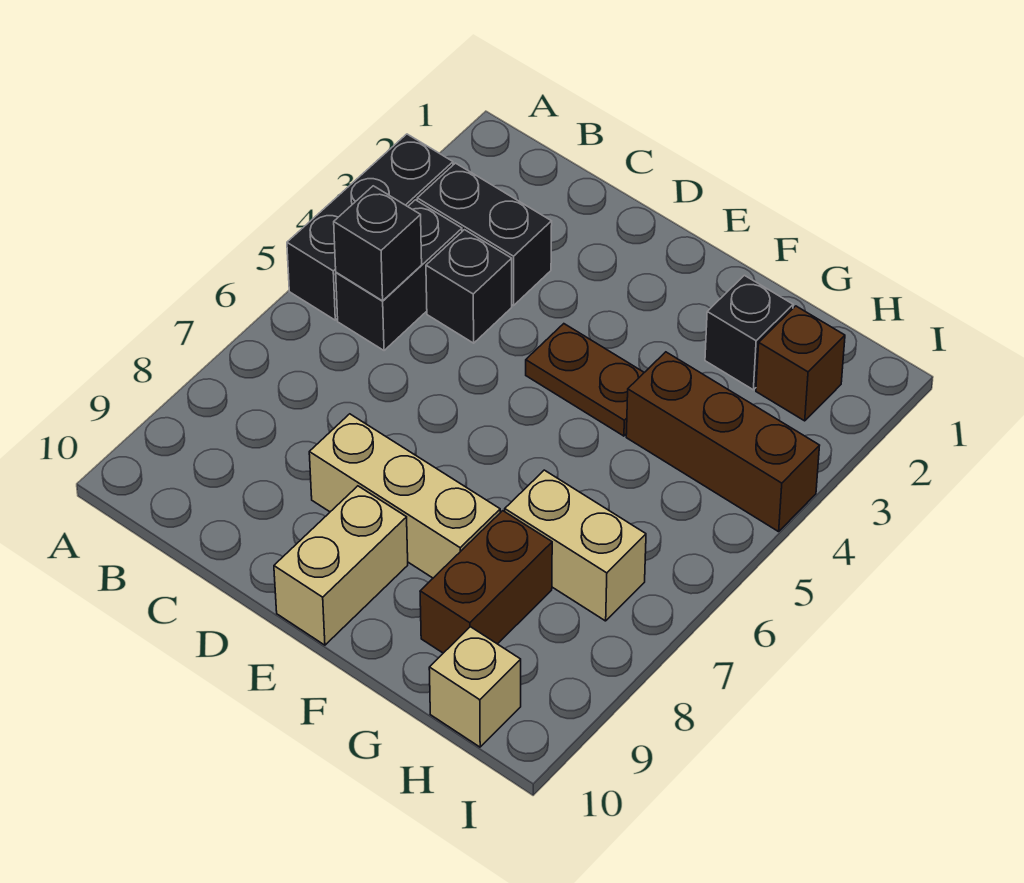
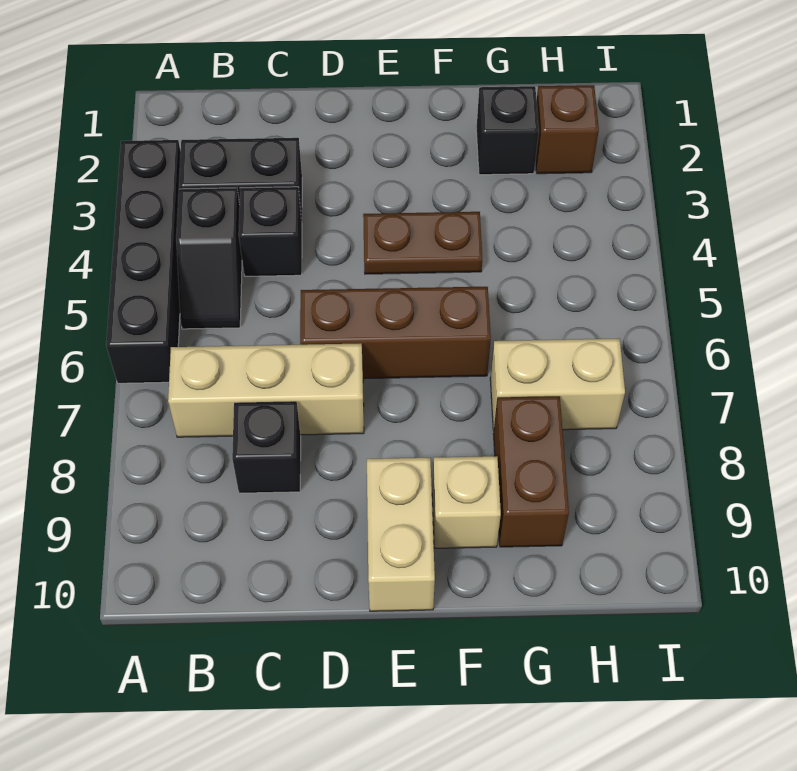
black brick A3:A5 level 1 -> black brick A3:A6 level 1
black brick B4:B5 level 1 -> black slope B4:B5 level 1 top 4
black brick B5 level 2 -> black brick C8 level 1
tan brick D8:F8 level 1 -> tan brick B7:D7 level 1
brown brick G4:I4 level 1 -> brown brick D6:F6 level 1
tan brick H10 level 1 -> tan brick F9 level 1

